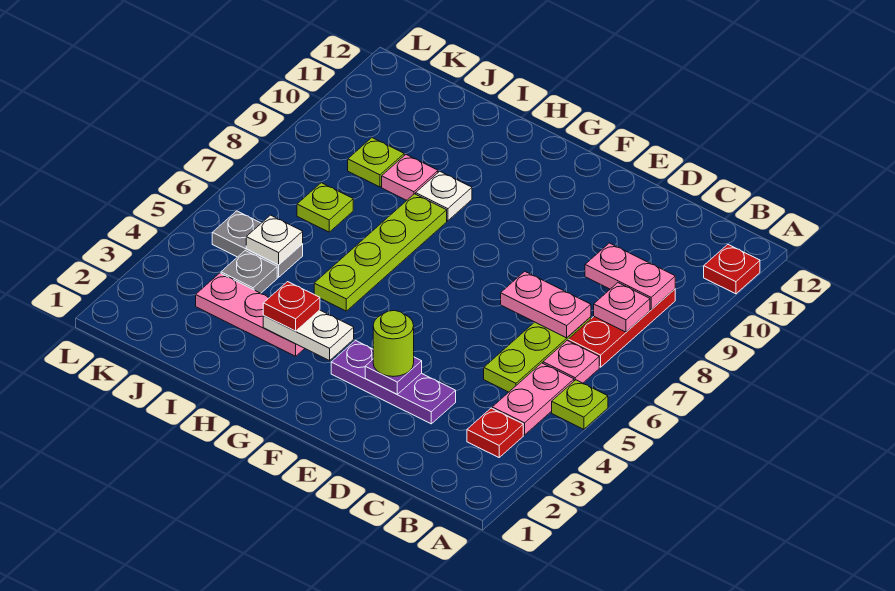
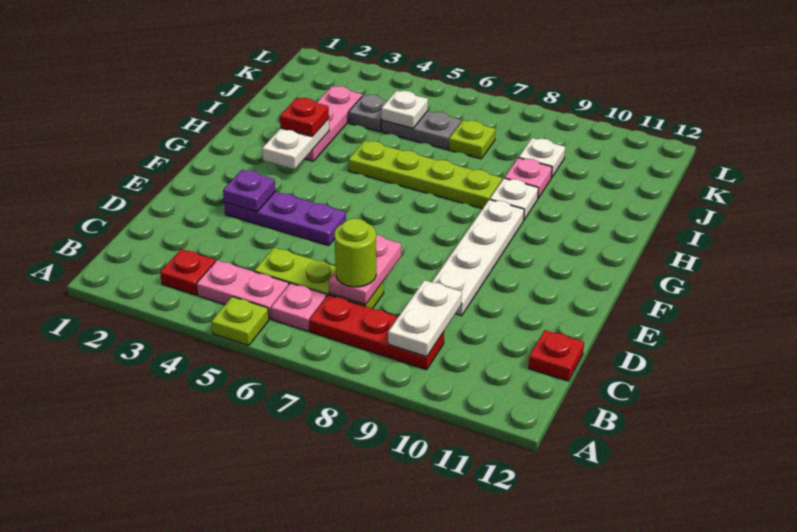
red plate A11 level 1 -> red plate C12 level 1
pink plate B8 level 2 -> none
pink plate B9:C9 level 2 -> white plate B9:C9 level 2
purple plate D3:F3 level 1 -> purple plate E3:E5 level 1
none -> white plate D9:G9 level 1
lime round brick E3 level 3 -> lime round brick C7 level 3
grey plate J5:K5 level 1 -> grey plate J5:J6 level 1
lime plate J9 level 1 -> white plate J9 level 1

